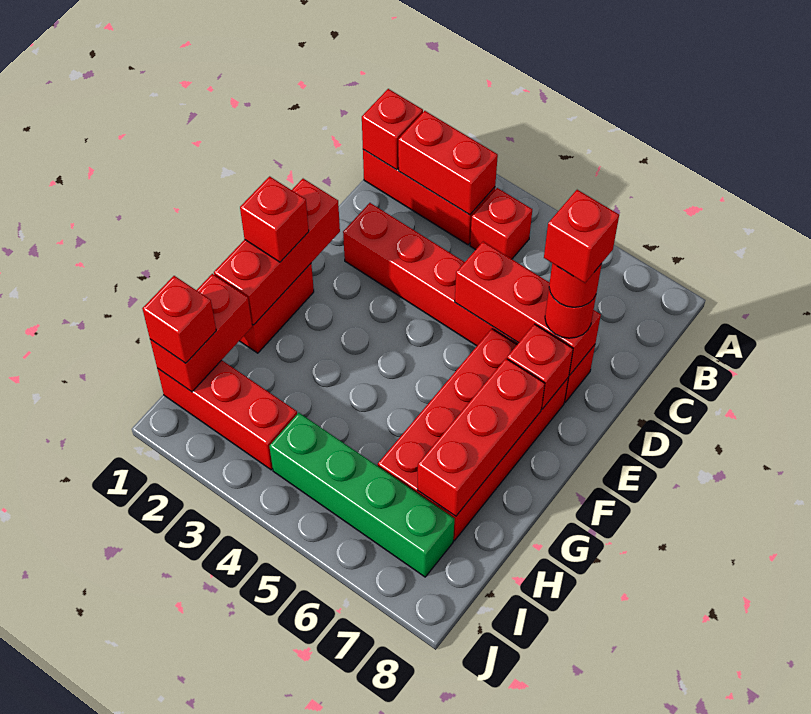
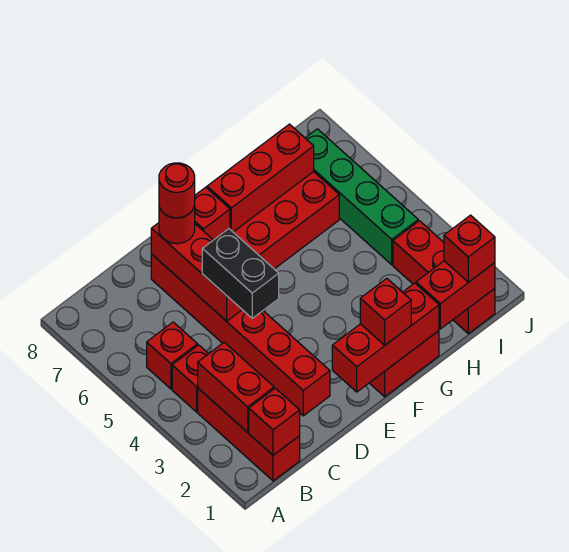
none -> black brick D4:D5 level 3
red brick D7 level 5 -> red brick B5 level 1

